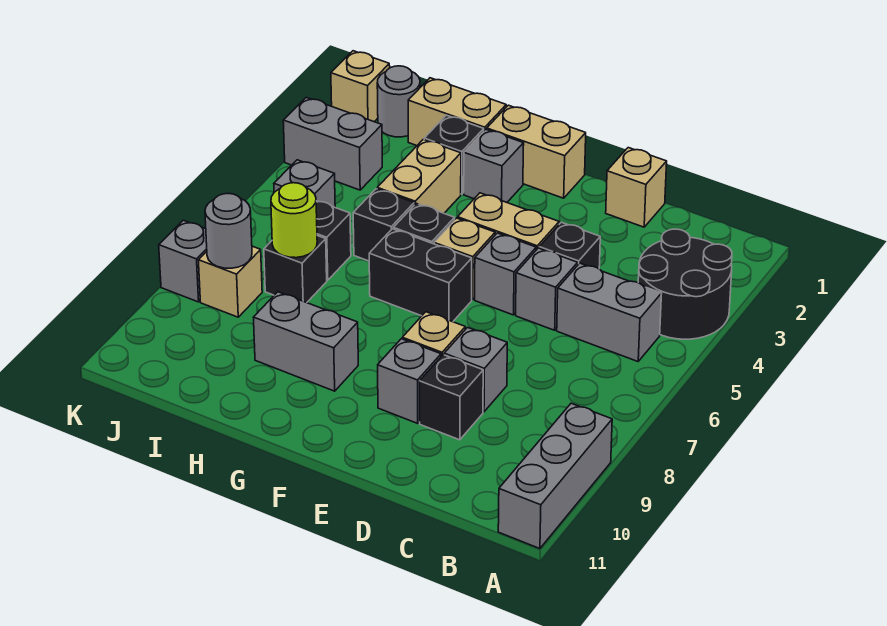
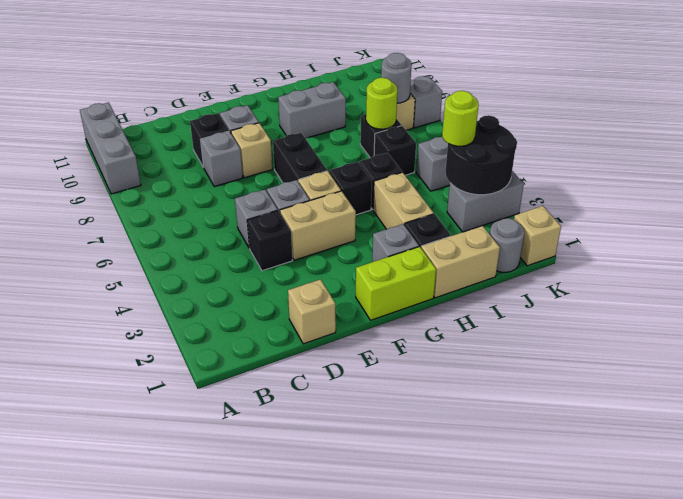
black round brick A3:B4 level 1 -> black round brick J3:K4 level 2
grey brick B5:C5 level 1 -> none
tan brick F1:G1 level 1 -> lime brick F1:G1 level 1
black brick F6:G6 level 1 -> black brick F6:F7 level 1
none -> lime round brick J4 level 3

